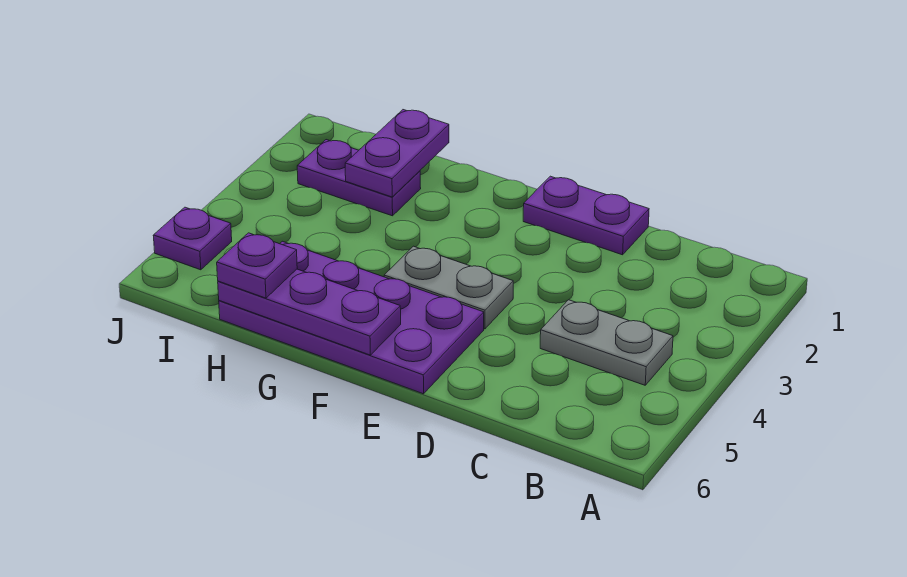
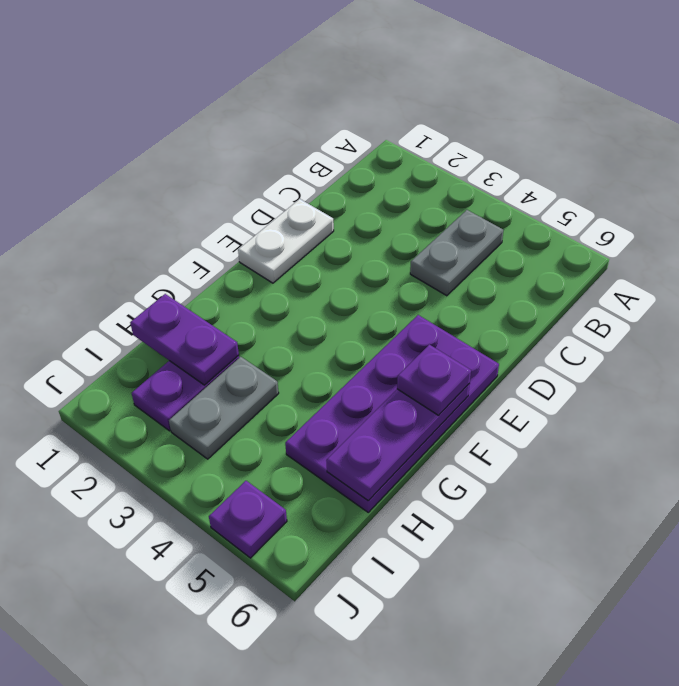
purple plate D1:E1 level 1 -> white plate D1:E1 level 1
grey plate E4:F4 level 1 -> grey plate H3:I3 level 1
purple plate H6 level 3 -> purple plate F6 level 3

